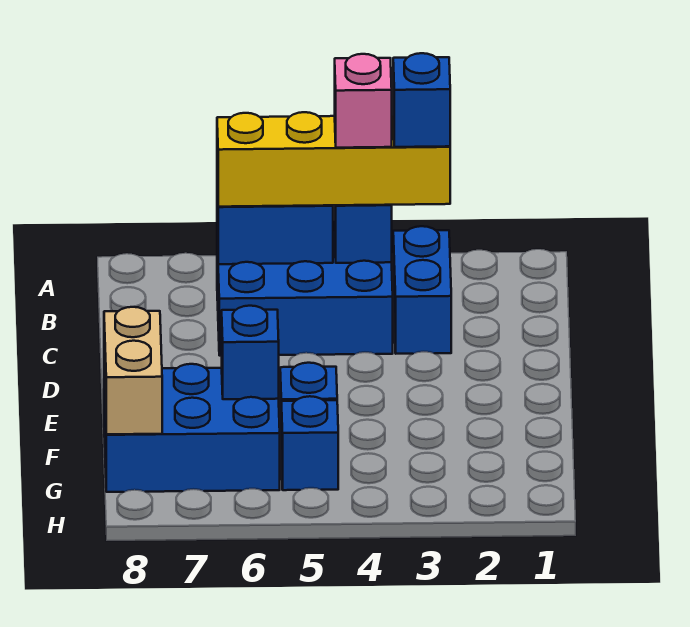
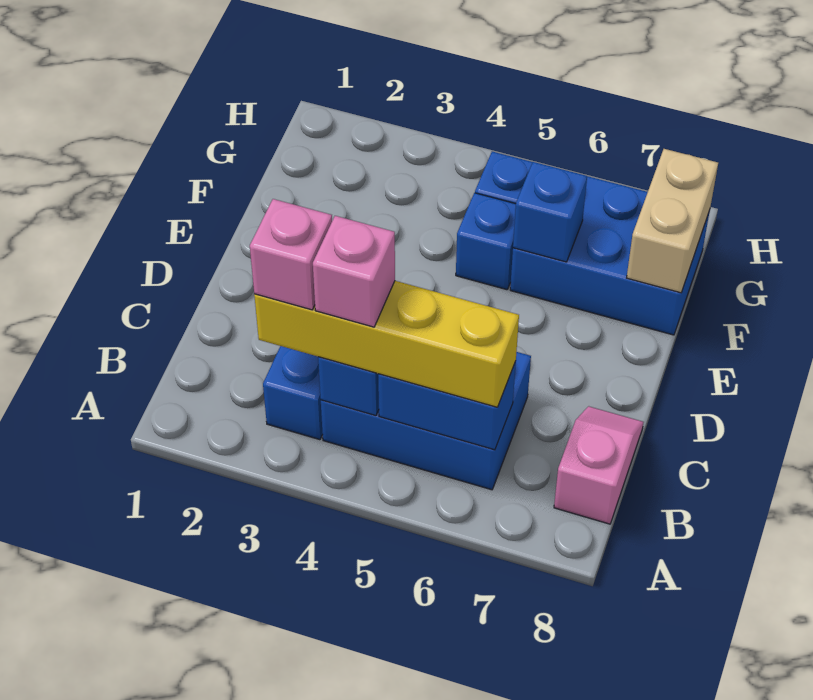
blue brick B3 level 4 -> pink brick B3 level 4
none -> pink slope B8:C8 level 1 top B

